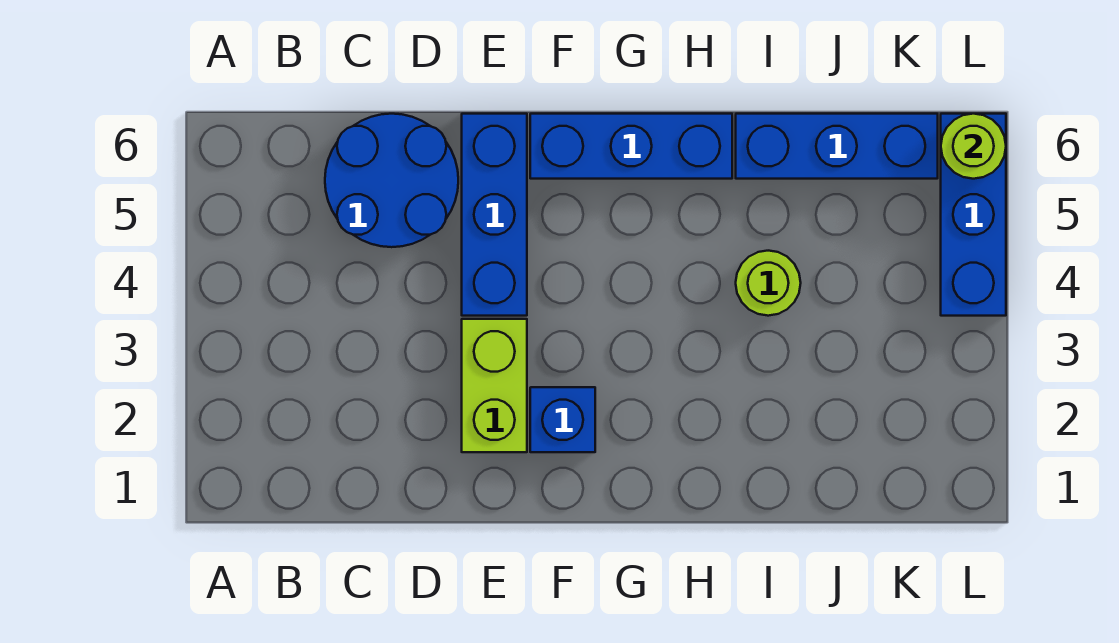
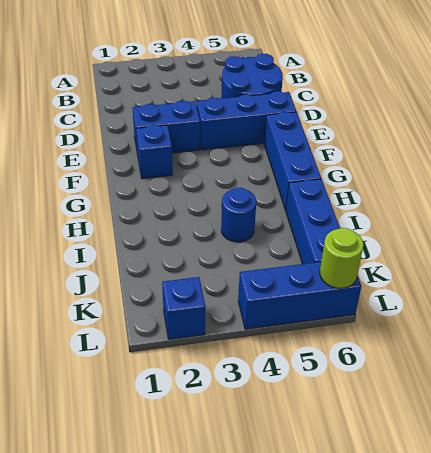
lime brick E2:E3 level 1 -> blue brick E2:E3 level 1
lime round brick I4 level 1 -> blue round brick I4 level 1
none -> blue brick L2 level 1

